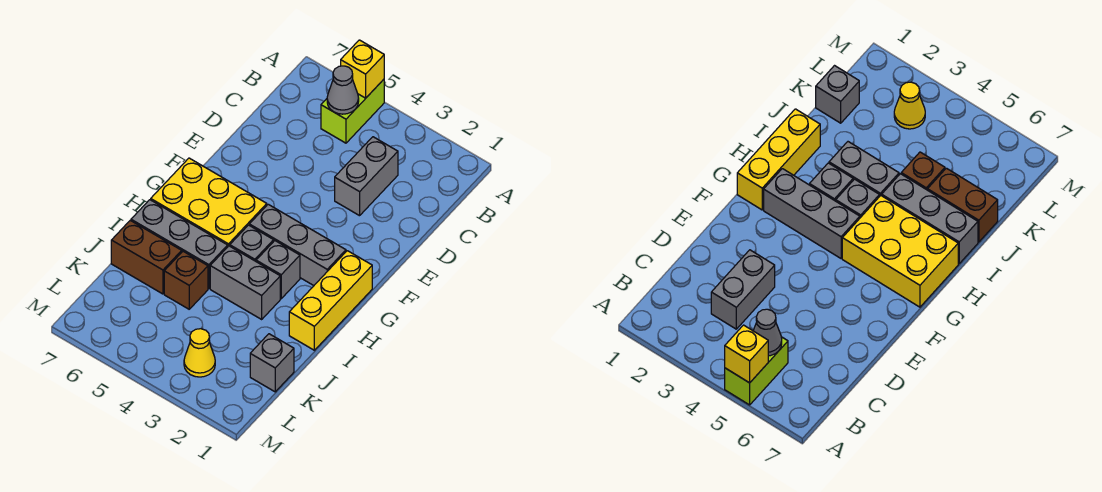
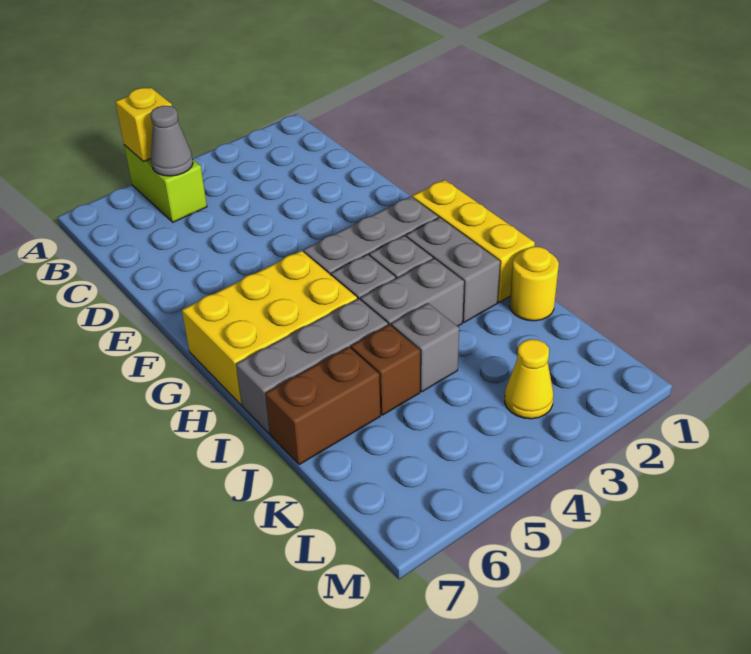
grey brick C3:D3 level 1 -> grey brick H2:I2 level 1
none -> yellow round brick J1 level 1
grey brick K1 level 1 -> grey brick J4 level 1

